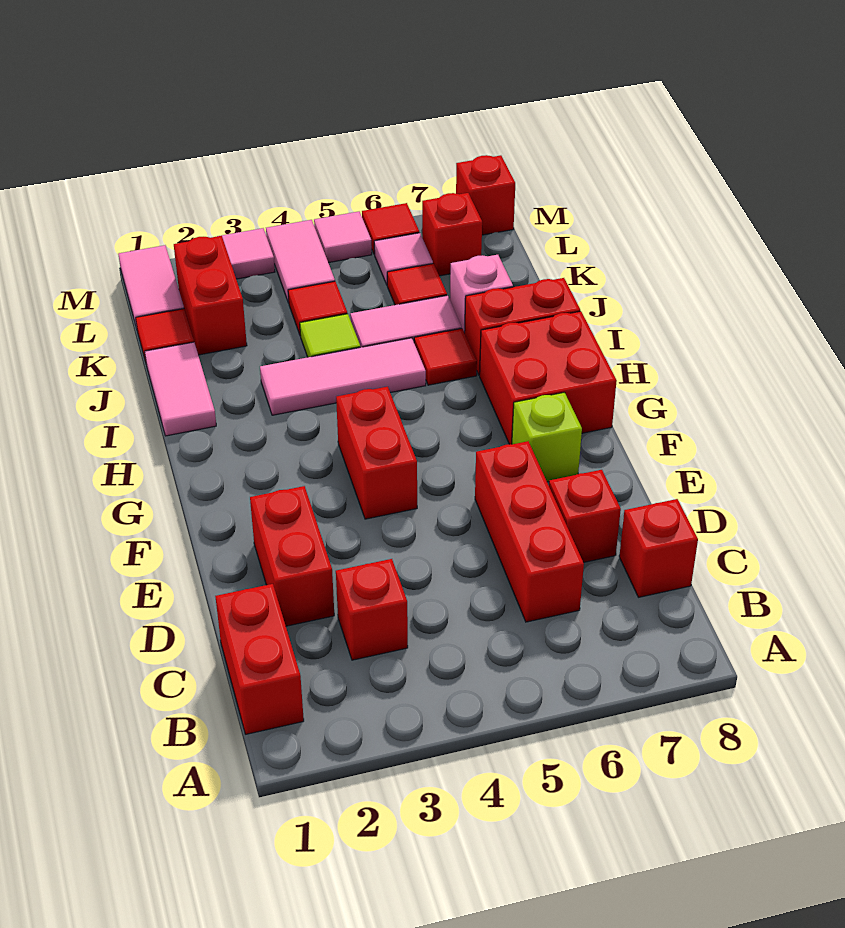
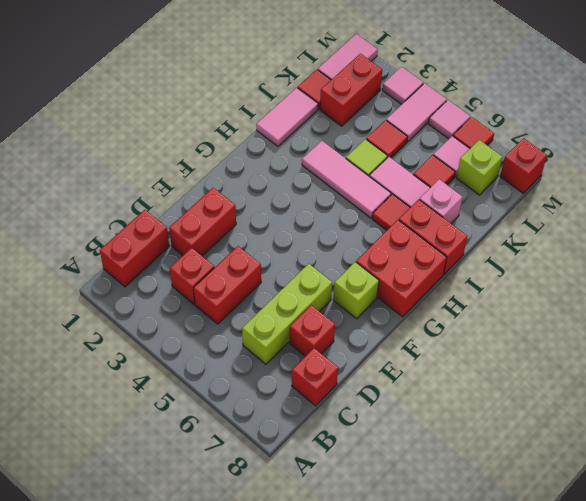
red brick C6:E6 level 1 -> lime brick C6:E6 level 1
red brick F4:G4 level 1 -> red brick C4:D4 level 1
red brick L7 level 1 -> lime brick L7 level 1

